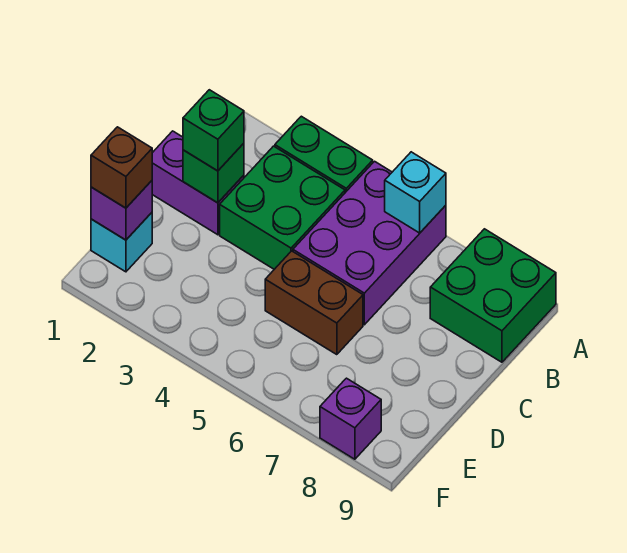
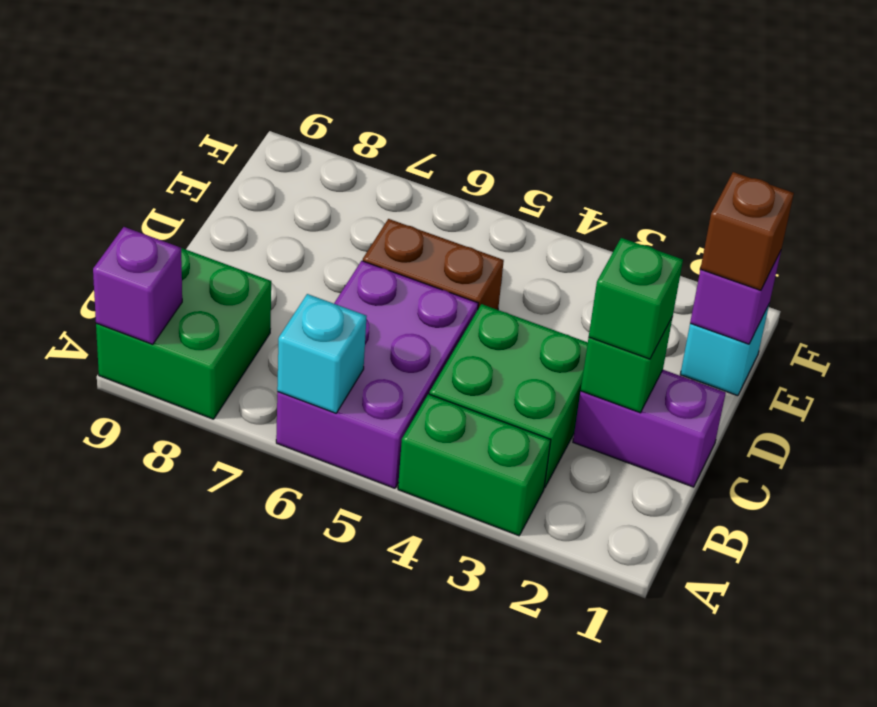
purple brick F8 level 1 -> purple brick A9 level 2

